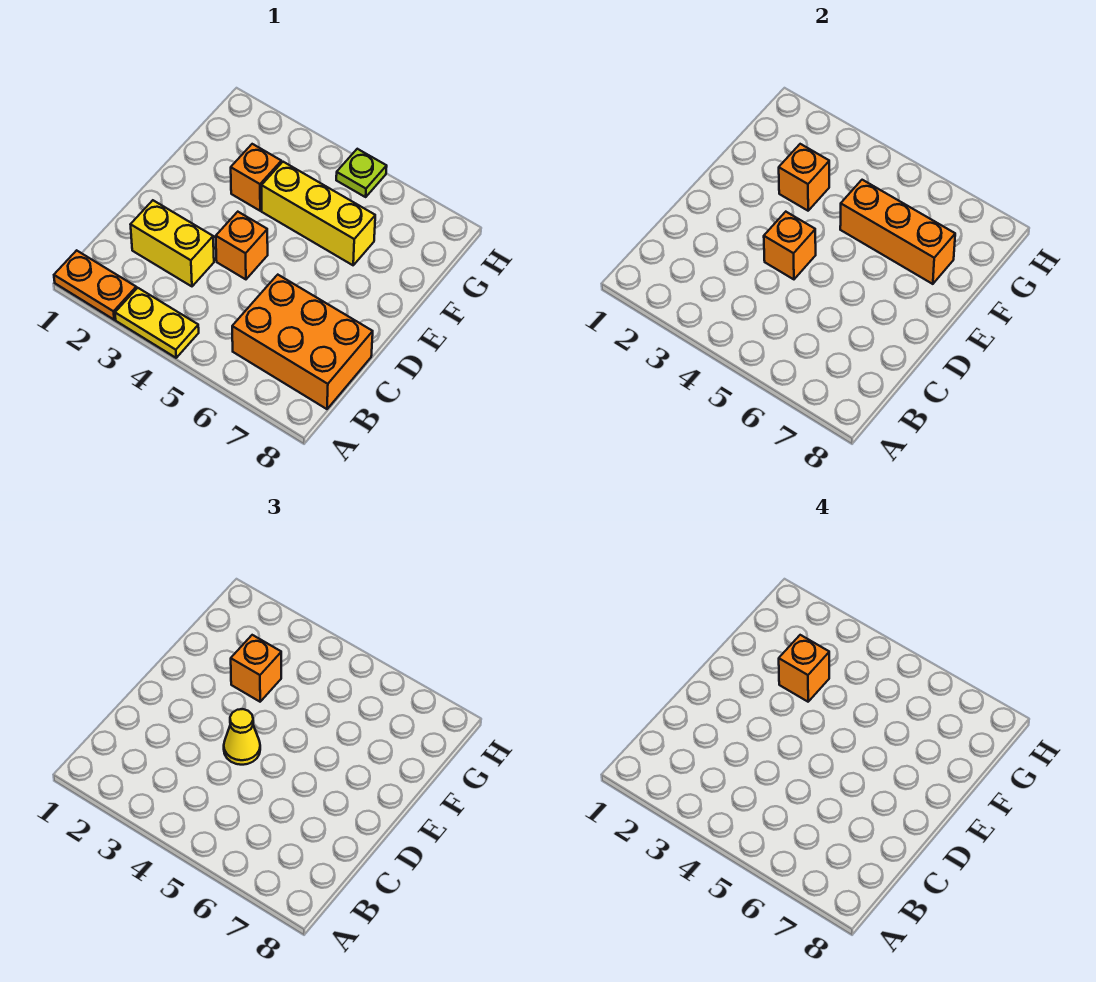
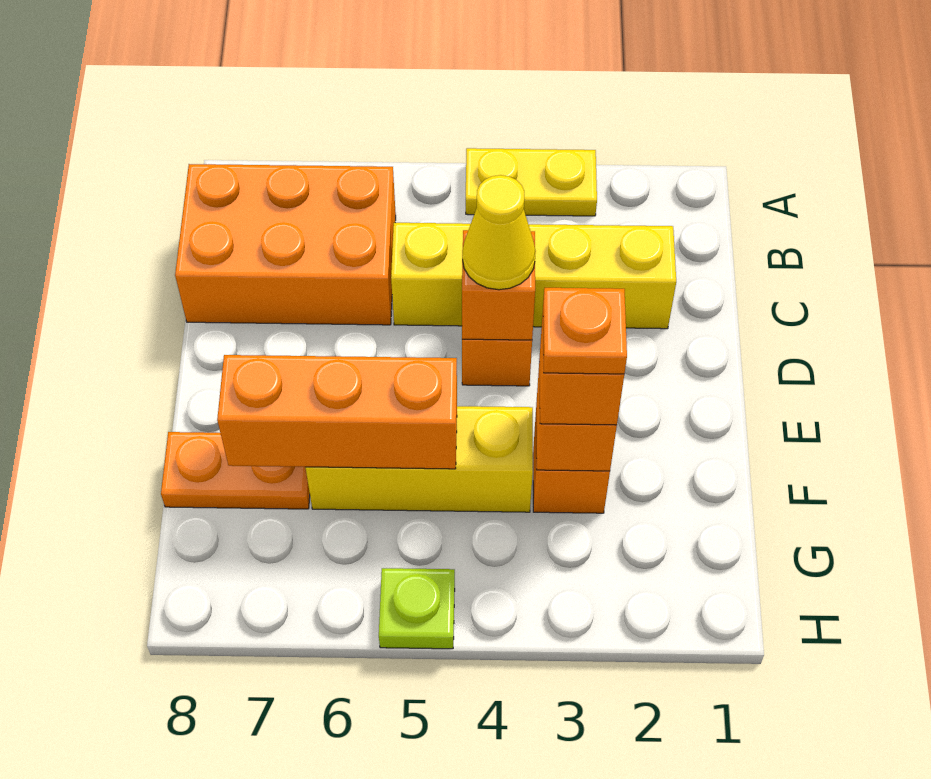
orange plate A1:A2 level 1 -> orange plate F7:F8 level 1
yellow brick C2:C3 level 1 -> yellow brick C2:C5 level 1
orange brick F3 level 4 -> orange plate F3 level 4

